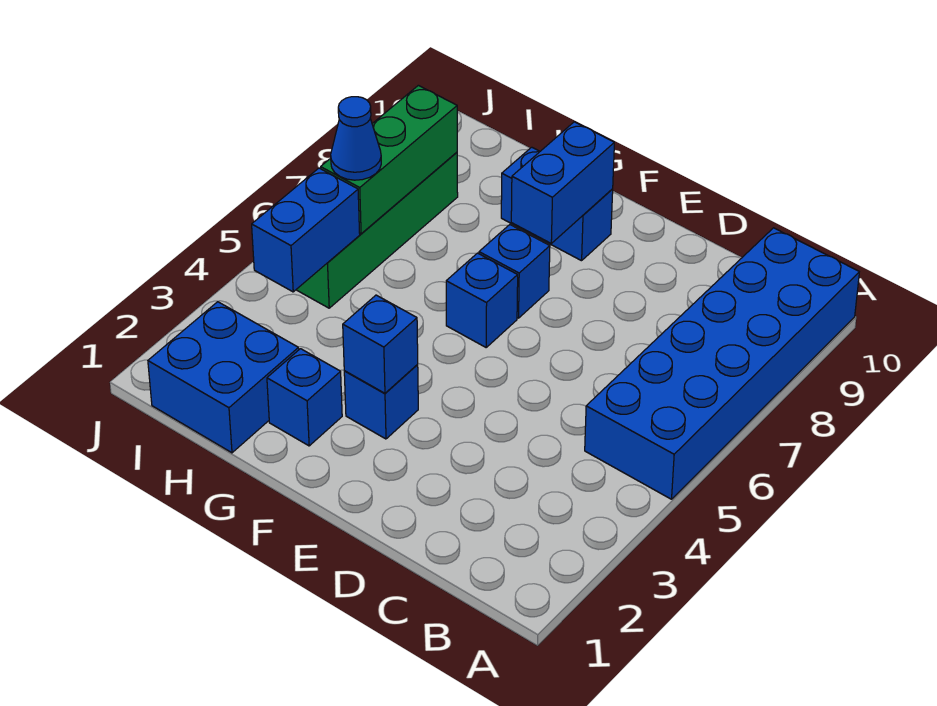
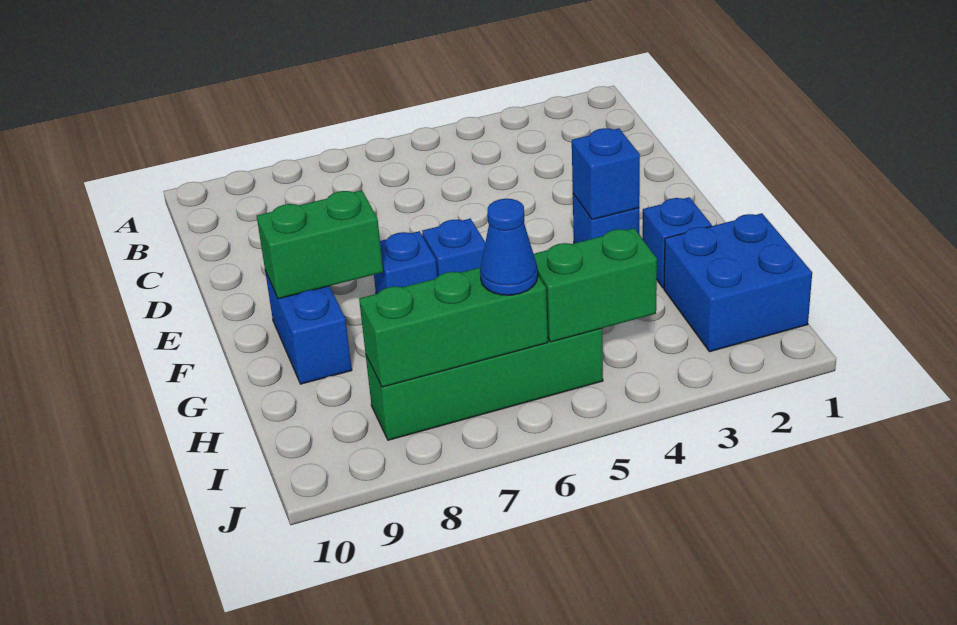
blue brick A5:B10 level 1 -> none
blue brick F8:F9 level 2 -> green brick F8:F9 level 2
blue brick I4:I5 level 2 -> green brick I4:I5 level 2

